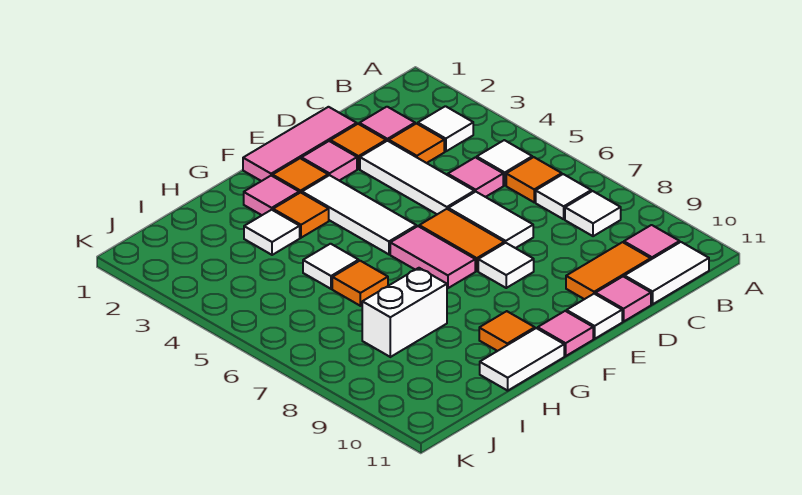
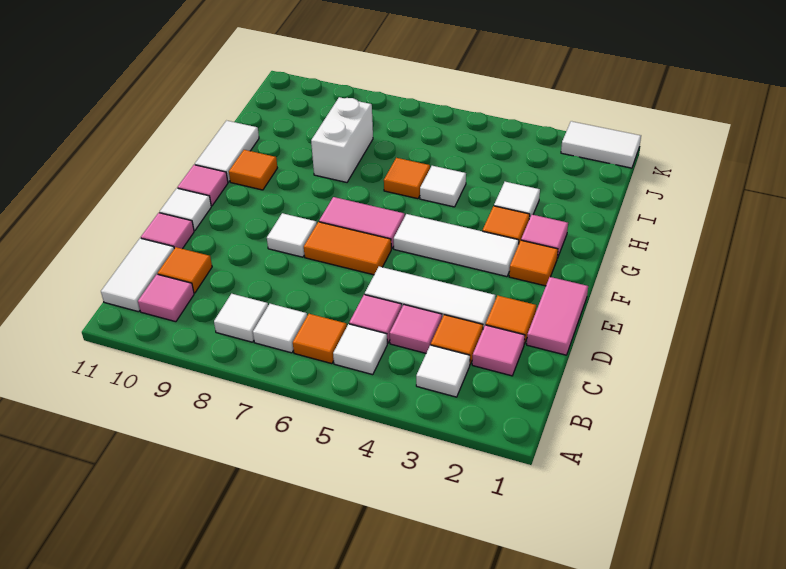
orange tile C10:D10 level 1 -> orange tile C10 level 1
pink tile D1:F1 level 1 -> pink tile D1:E1 level 1
white tile D6:D7 level 1 -> white tile K1:K2 level 1
pink tile E2 level 1 -> pink tile C4 level 1

